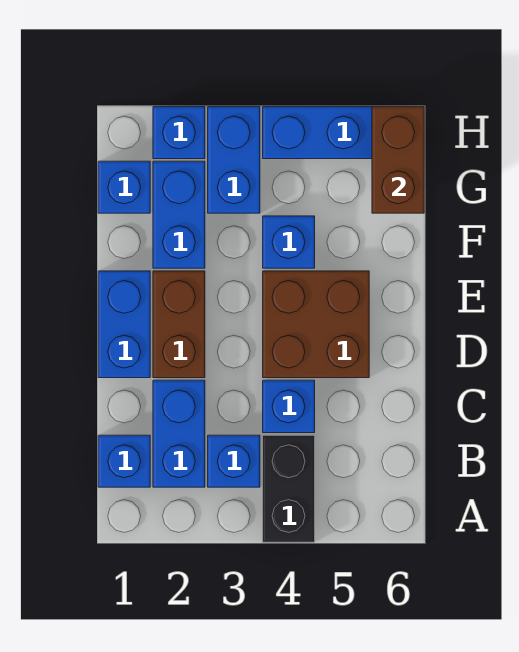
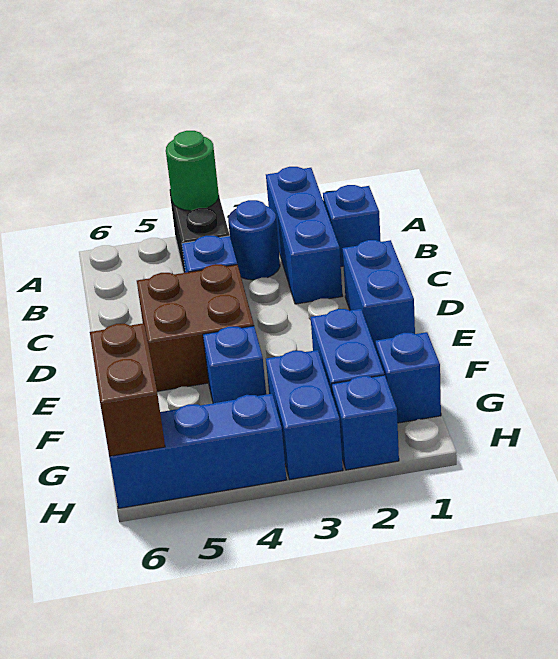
none -> green round brick A4 level 2
blue brick B2:C2 level 1 -> blue brick A2:C2 level 1
blue brick B3 level 1 -> blue round brick B3 level 1
brown brick D2:E2 level 1 -> none

